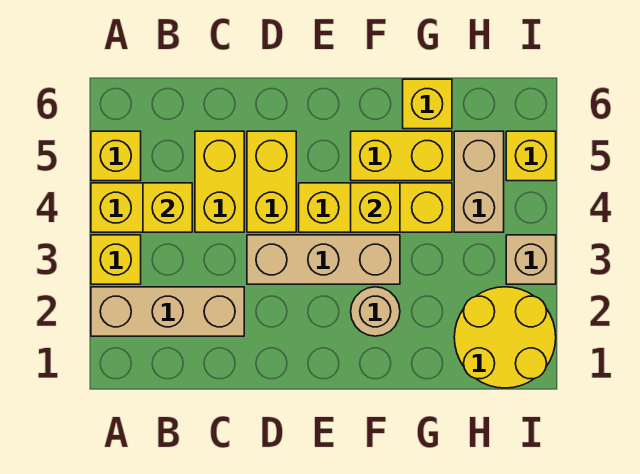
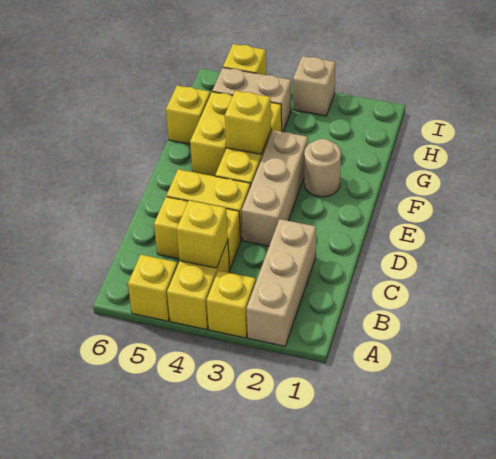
yellow round brick H1:I2 level 1 -> none

